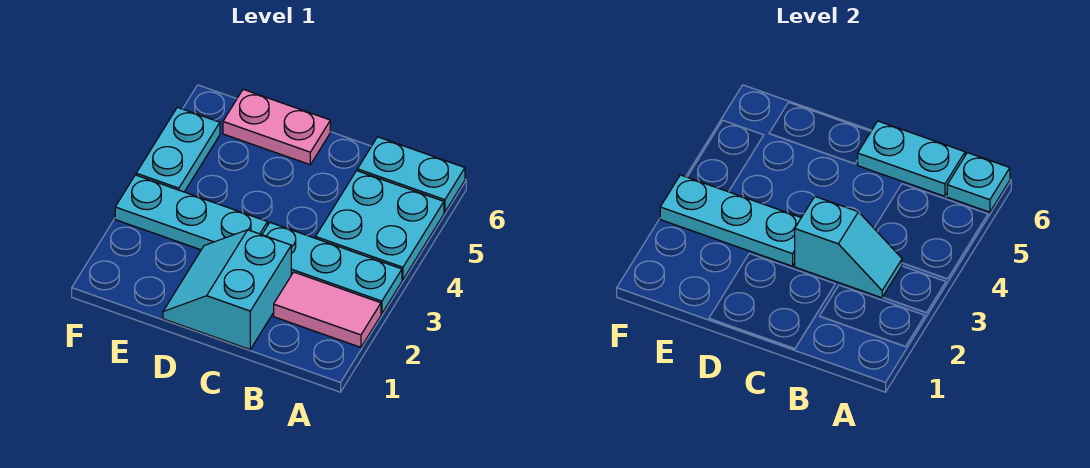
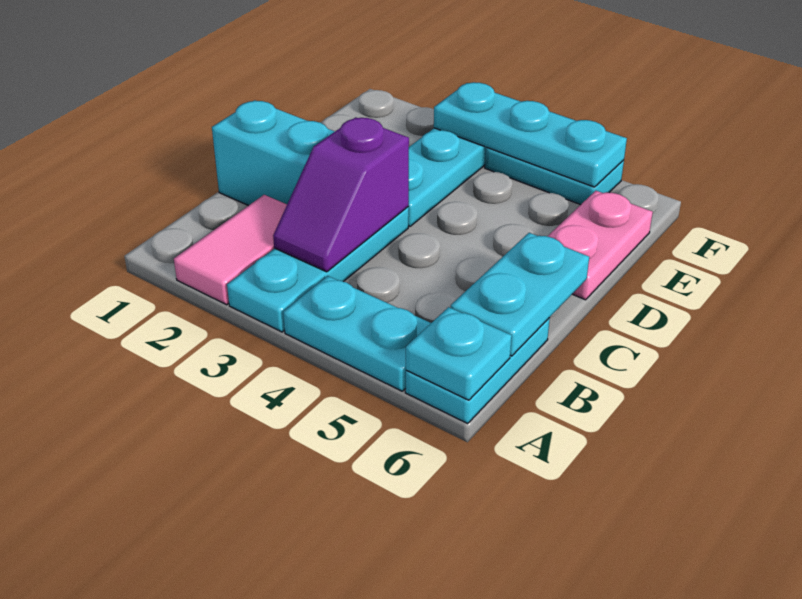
cyan plate A4:B5 level 1 -> cyan plate A4:A5 level 1
cyan slope B3:C3 level 2 top C -> purple slope B3:C3 level 2 top C
cyan plate D3:F3 level 2 -> cyan plate F3:F5 level 2

